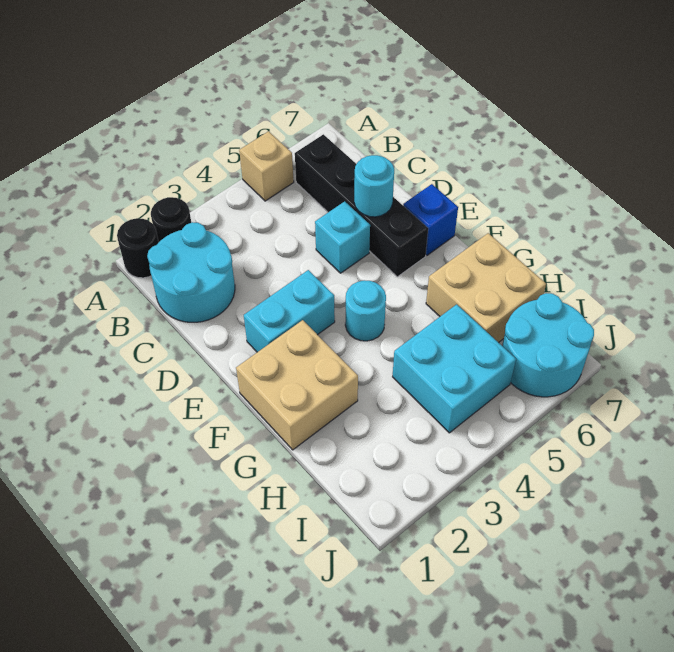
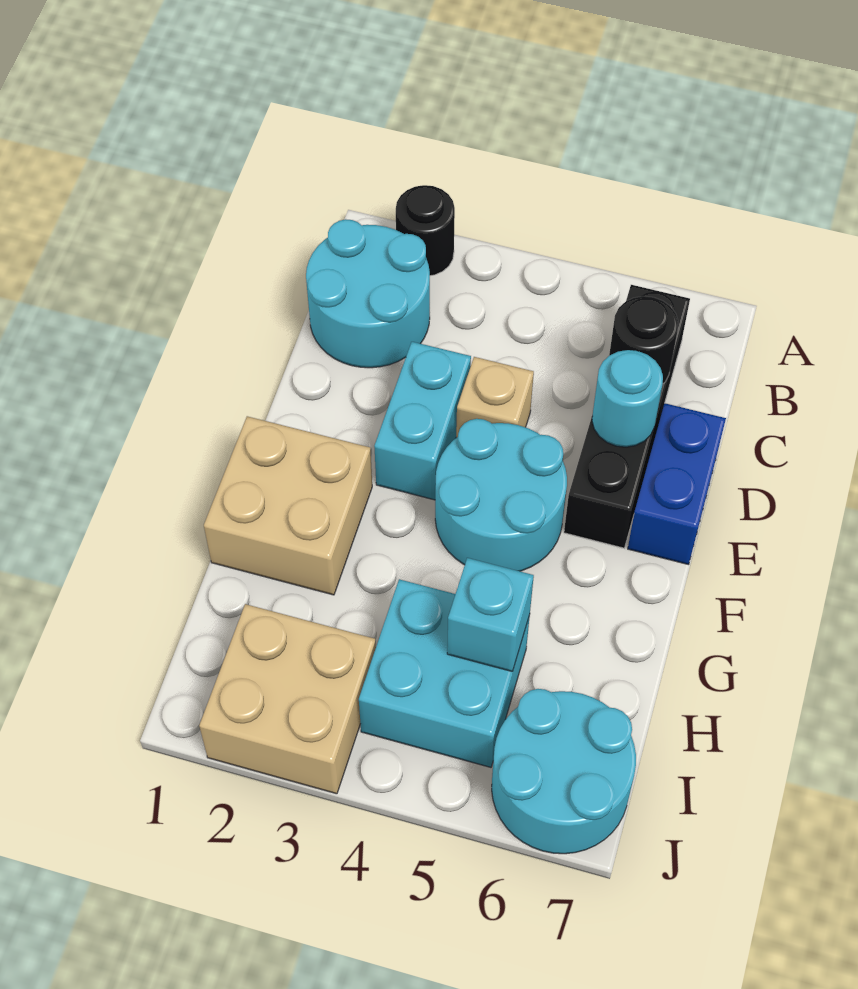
black round brick A1 level 1 -> black round brick C6 level 2
tan brick A5 level 1 -> tan brick D4 level 1
cyan brick D5 level 1 -> cyan brick H5 level 2
cyan brick E2:E3 level 1 -> cyan brick D3:E3 level 1
blue brick E7 level 1 -> blue brick D7:E7 level 1
cyan round brick F4 level 1 -> cyan round brick E4:F5 level 1
tan brick G6:H7 level 1 -> tan brick I2:J3 level 1

